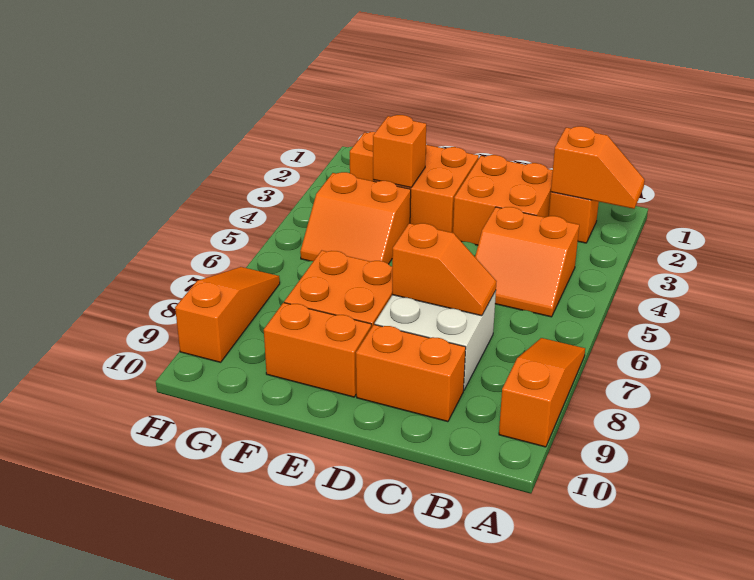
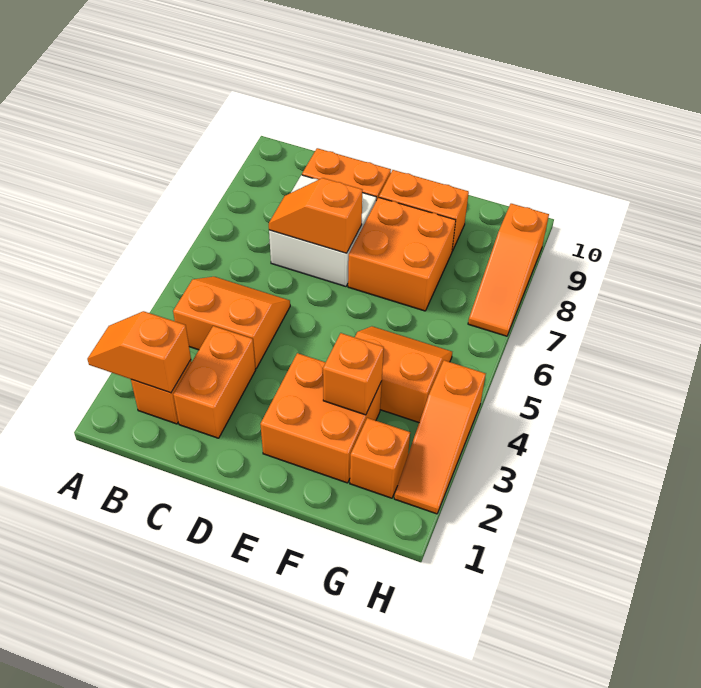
orange slope A7:A9 level 1 top 9 -> orange slope H2:H4 level 1 top 4
orange brick C2:D3 level 1 -> orange brick C2:C3 level 1

